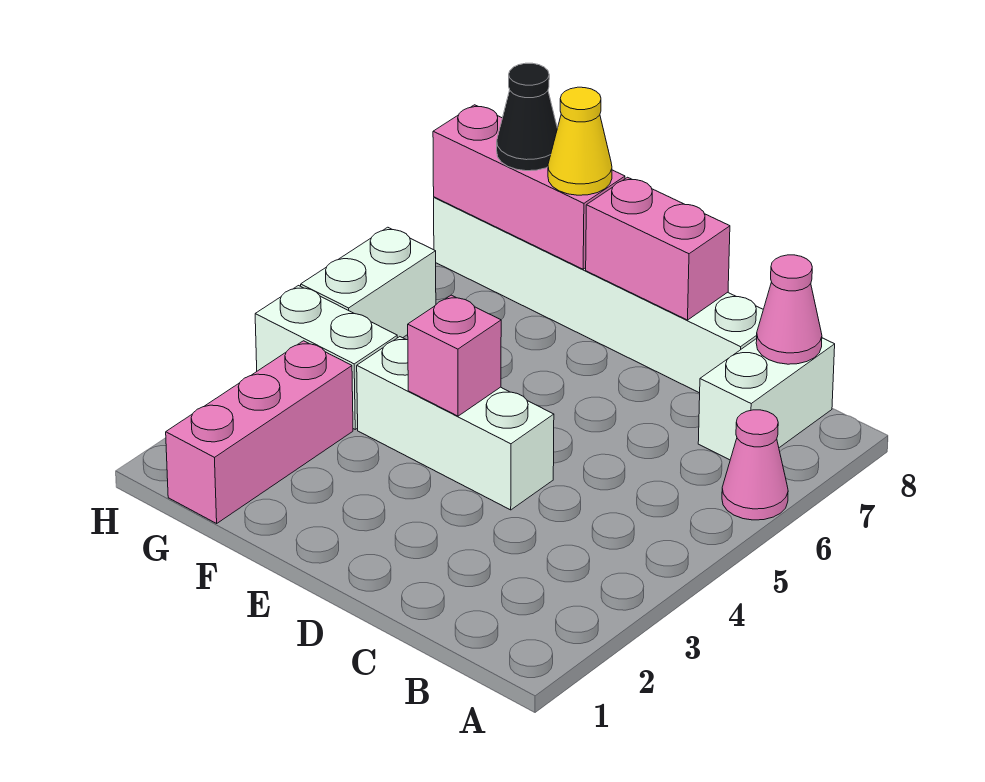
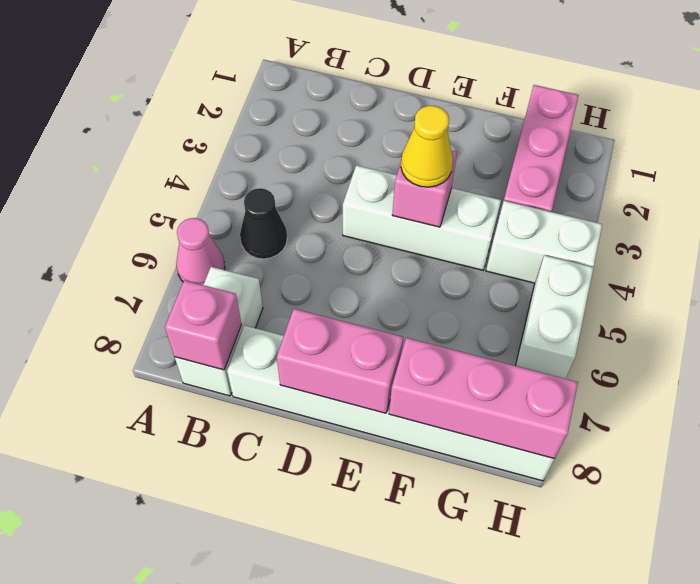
pink cone B8 level 2 -> pink brick B8 level 2
yellow cone F8 level 3 -> yellow cone E4 level 3
black cone G8 level 3 -> black cone B5 level 1

